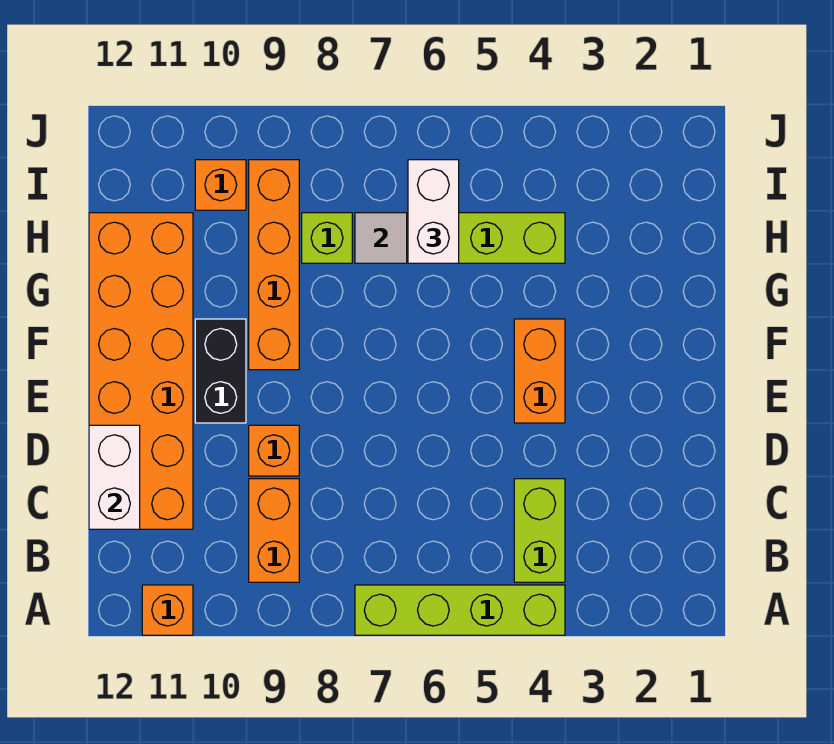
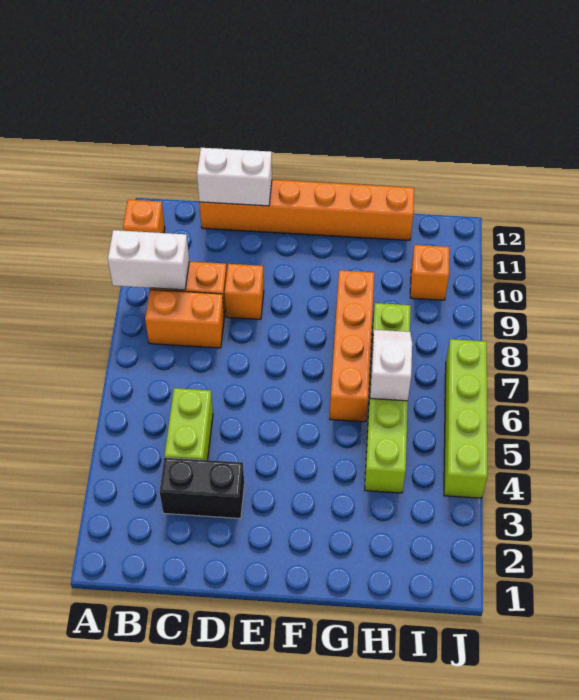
lime brick A4:A7 level 1 -> lime brick J4:J7 level 1
lime brick B4:C4 level 1 -> lime brick C4:C5 level 1
orange brick C11:H12 level 1 -> orange brick C12:H12 level 1
orange brick E4:F4 level 1 -> orange brick B8:C8 level 1
black brick E10:F10 level 1 -> black brick C3:D3 level 1
orange brick F9:I9 level 1 -> orange brick G6:G9 level 1
white brick H6:I6 level 3 -> white brick A9:B9 level 2

